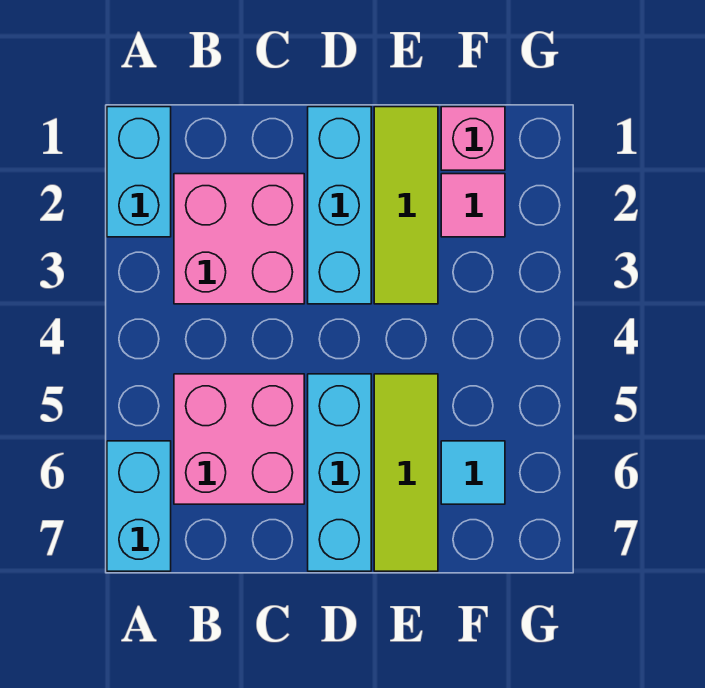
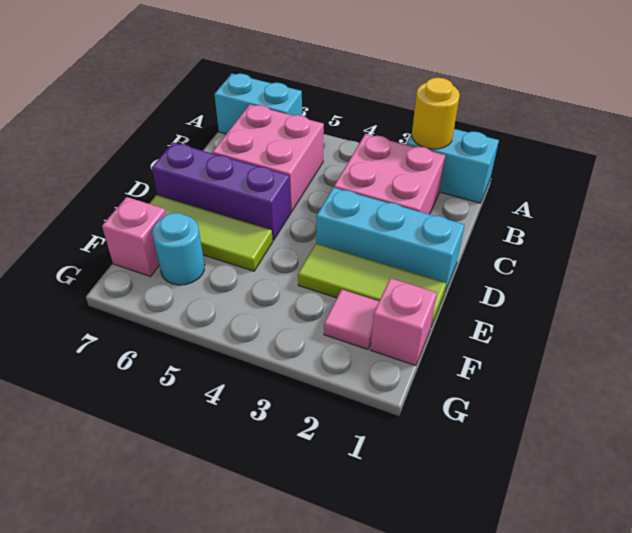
none -> yellow round brick A2 level 2
cyan brick D5:D7 level 1 -> purple brick D5:D7 level 1
cyan tile F6 level 1 -> cyan round brick F6 level 1
none -> pink brick F7 level 1

